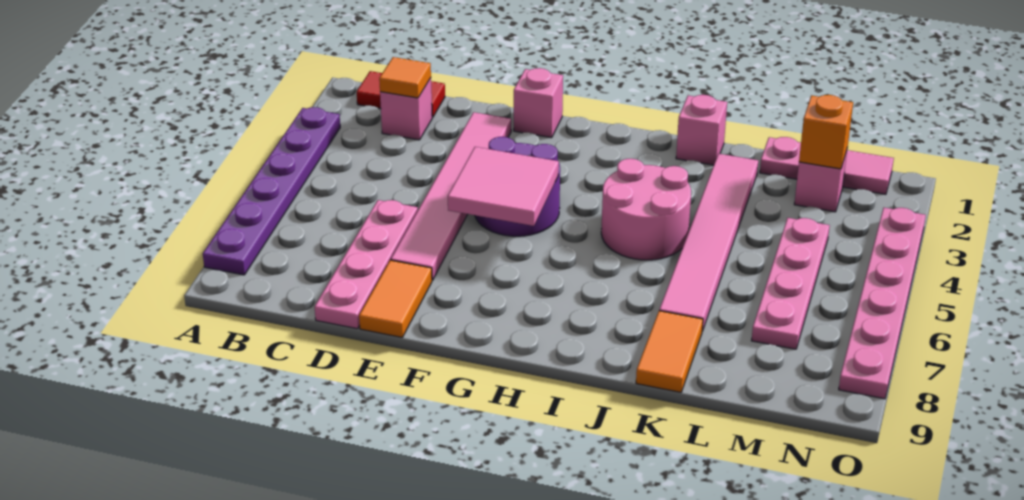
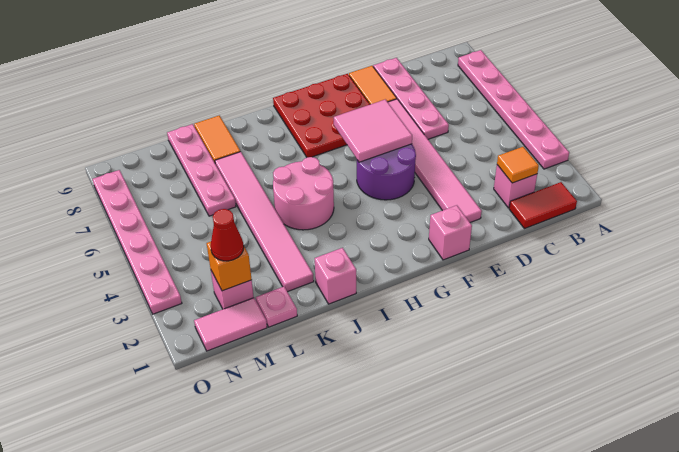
purple plate A3:A8 level 1 -> pink plate A3:A8 level 1
none -> red plate F7:H9 level 1
none -> red cone M2 level 3
pink plate M4:M7 level 1 -> pink plate L6:L9 level 1

